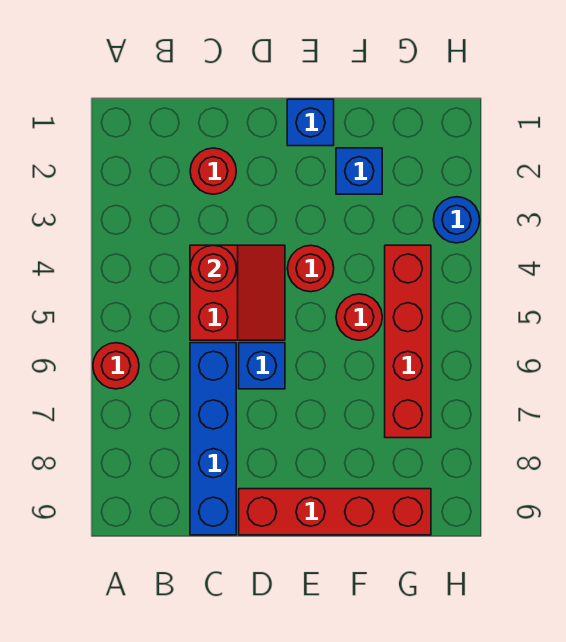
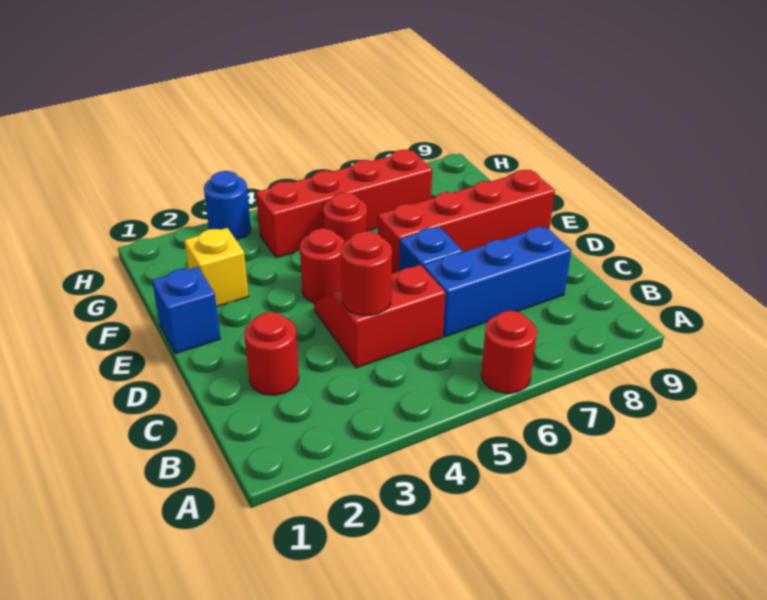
blue brick C6:C9 level 1 -> blue brick C6:C8 level 1
red brick D9:G9 level 1 -> red brick E6:E9 level 1
blue brick F2 level 1 -> yellow brick F2 level 1

